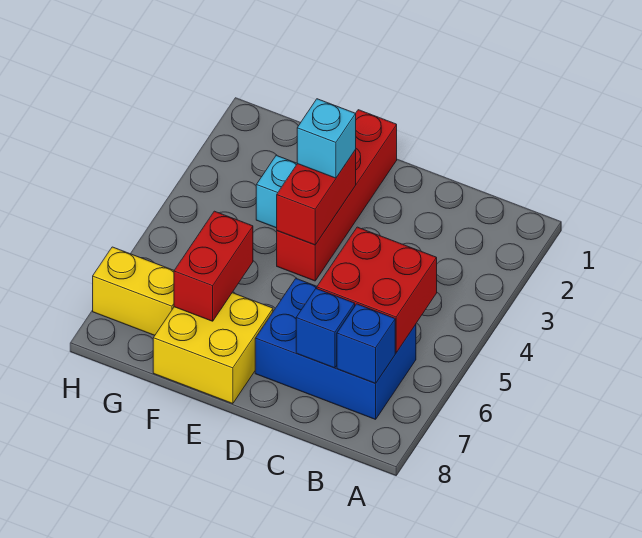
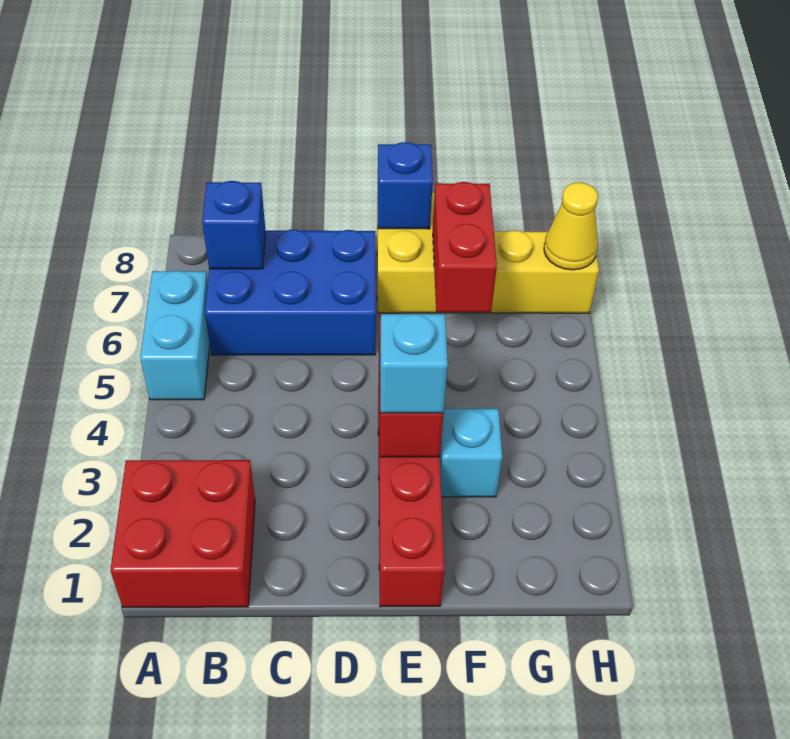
none -> cyan brick A5:A6 level 1
red brick B5:C6 level 2 -> red brick A1:B2 level 1
blue brick C7 level 2 -> blue brick E8 level 2
none -> yellow cone H7 level 2

